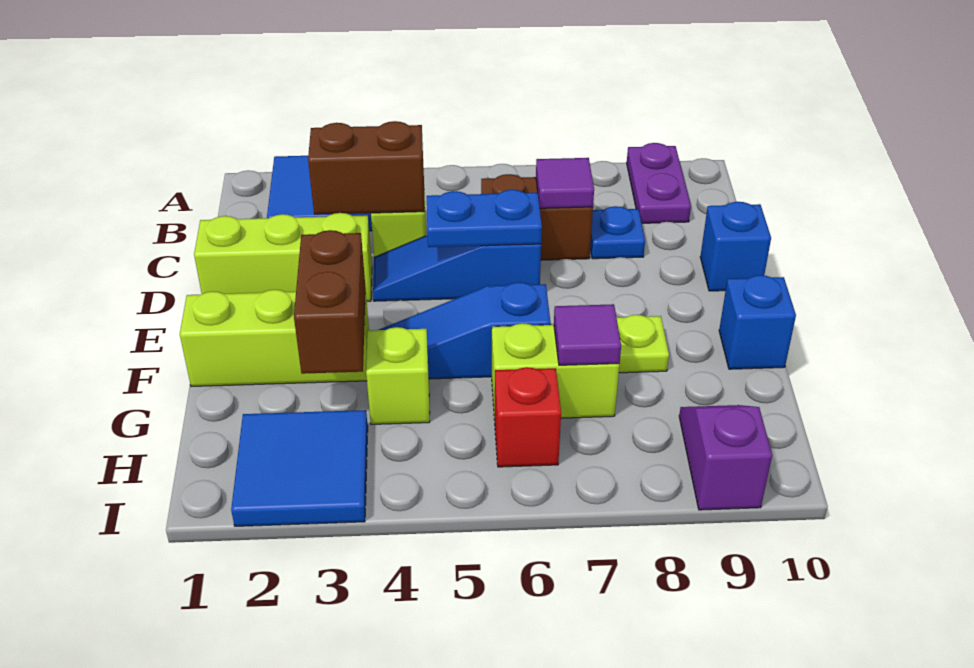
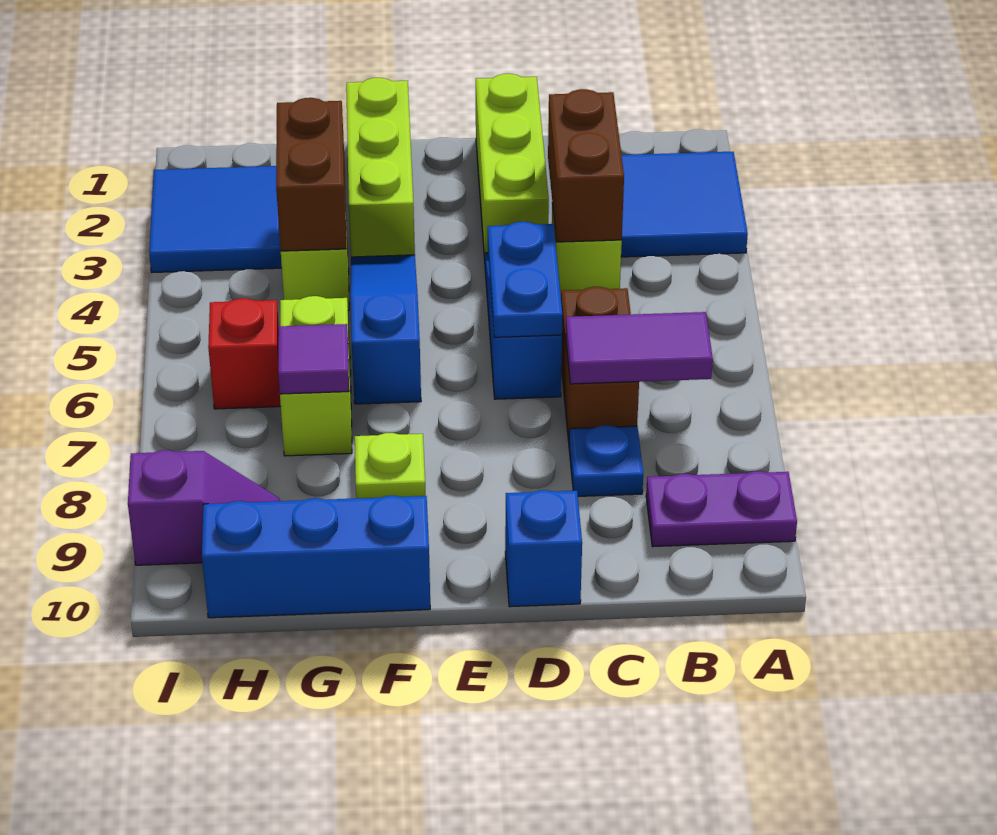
purple tile C7 level 2 -> purple tile B7:C7 level 2
brown brick F3:G3 level 2 -> brown brick G3:G4 level 2
blue brick F10 level 1 -> blue brick F10:H10 level 1

